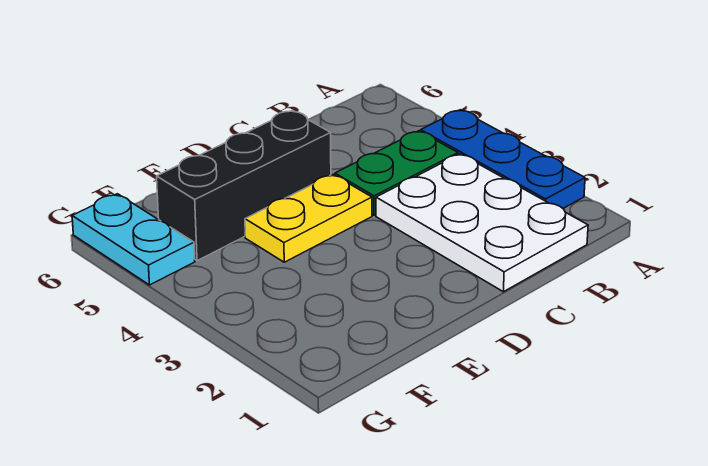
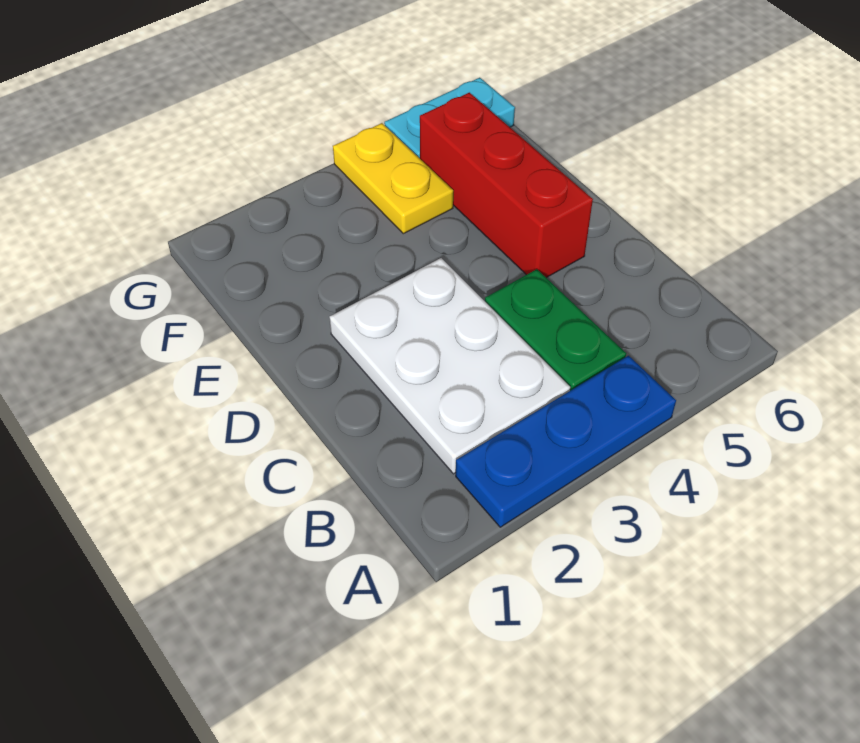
white plate B1:C3 level 1 -> white plate B2:D3 level 1
yellow plate D4:E4 level 1 -> yellow plate F4:G4 level 1
black brick D5:F5 level 1 -> red brick D5:F5 level 1

